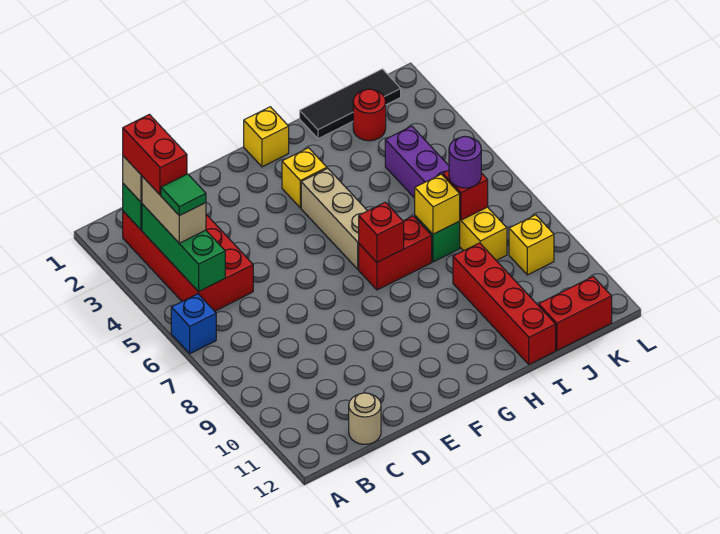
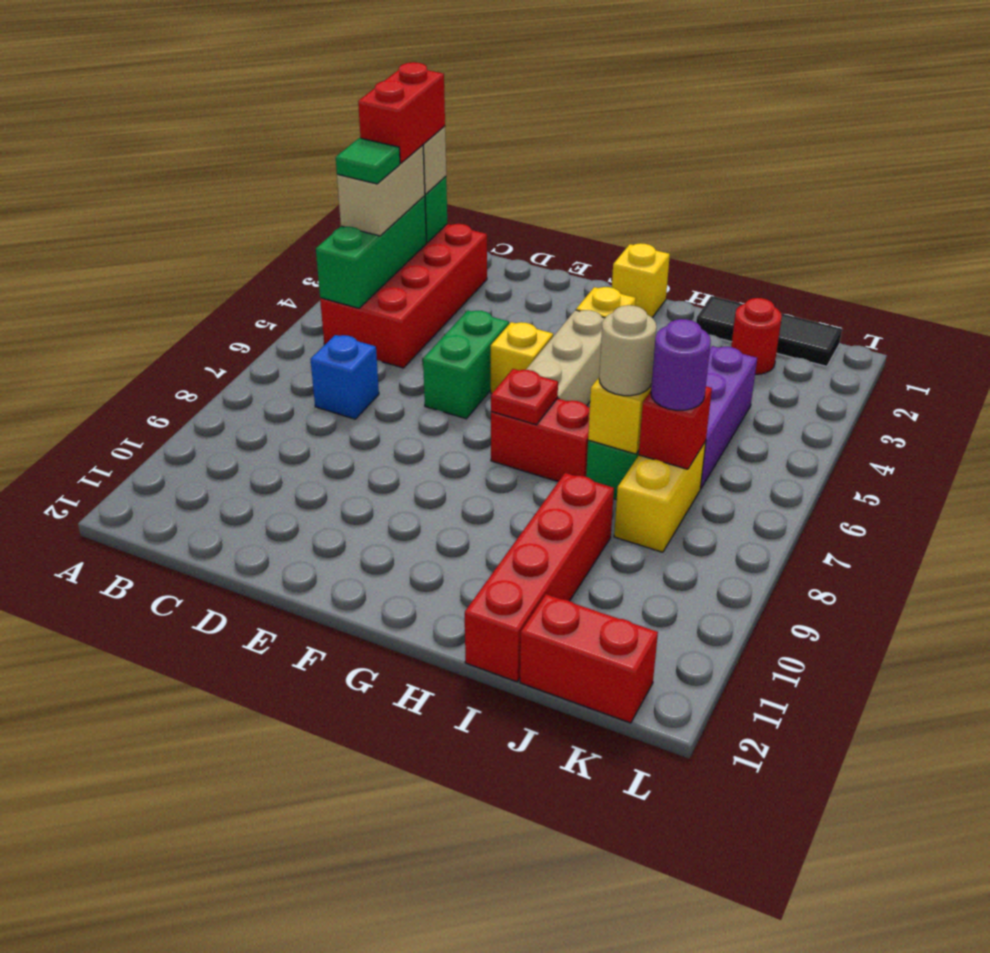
blue brick A6 level 1 -> blue brick C7 level 1
tan round brick C12 level 1 -> tan round brick I7 level 3
none -> green brick E5:E6 level 1
red brick G7 level 2 -> red plate G7 level 2
yellow brick K9 level 1 -> yellow brick F5 level 1

